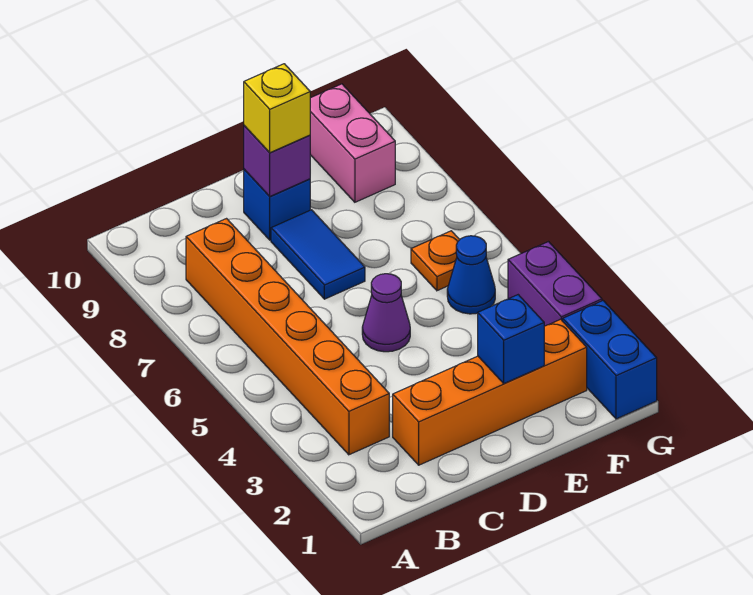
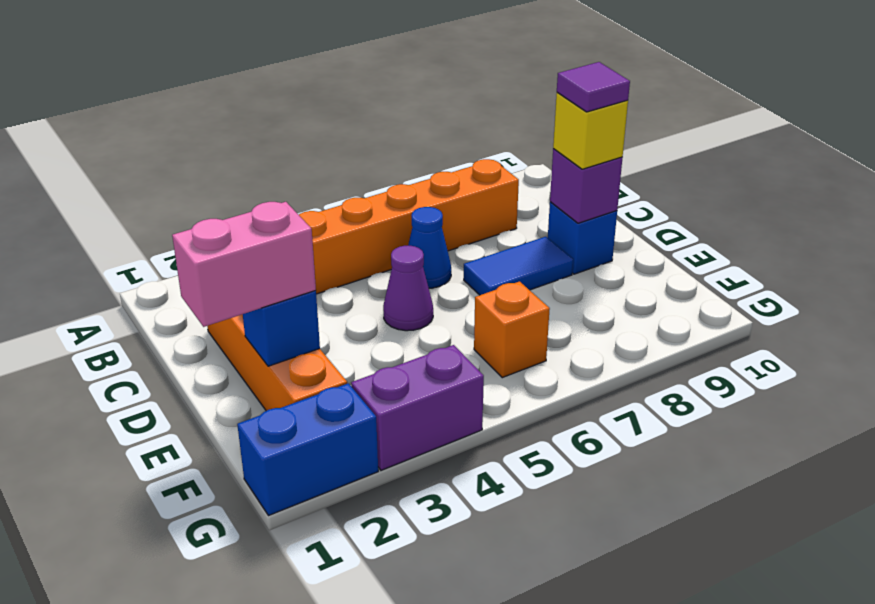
none -> purple tile D9 level 4
blue cone F5 level 1 -> blue cone C6 level 1
orange plate F6 level 1 -> orange brick F6 level 1
pink brick F9:F10 level 1 -> pink brick E1:E2 level 3

